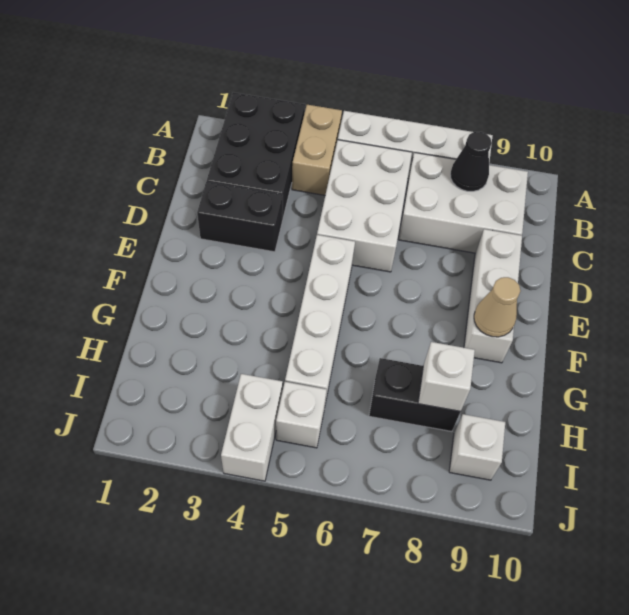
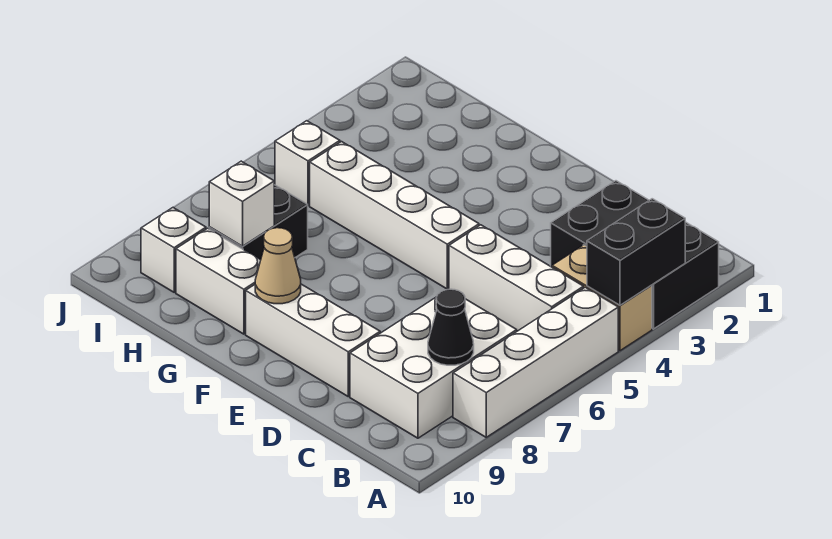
white brick B5:D6 level 1 -> white brick B5:D5 level 1
black brick D2:D3 level 1 -> black brick A3:A4 level 2
white brick I4:J4 level 1 -> white brick G9:H9 level 1

